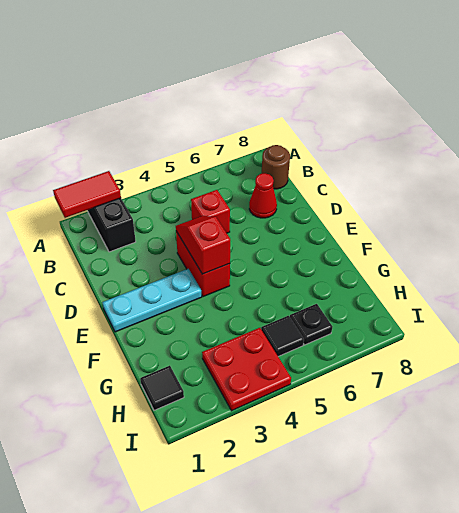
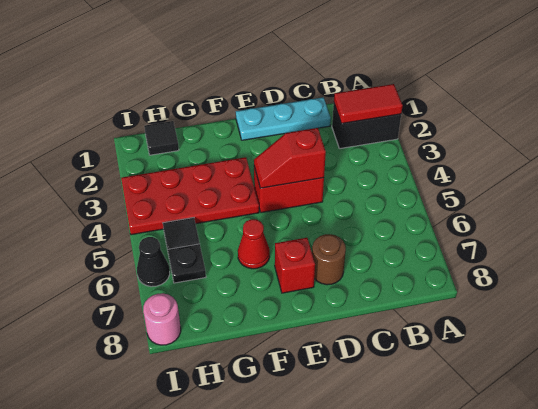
red tile A1:A2 level 2 -> red tile A2:B2 level 2
brown round brick B8 level 1 -> brown round brick D7 level 1
red brick C5 level 1 -> red brick E7 level 1
red cone C7 level 1 -> red cone F6 level 1
red slope D4:E4 level 2 top E -> red slope D4:E4 level 2 top D
cyan plate E1:E3 level 1 -> cyan plate C1:E1 level 1
red plate H3:I4 level 1 -> red plate F3:I4 level 1
none -> black cone I6 level 1
none -> pink round brick I8 level 1

